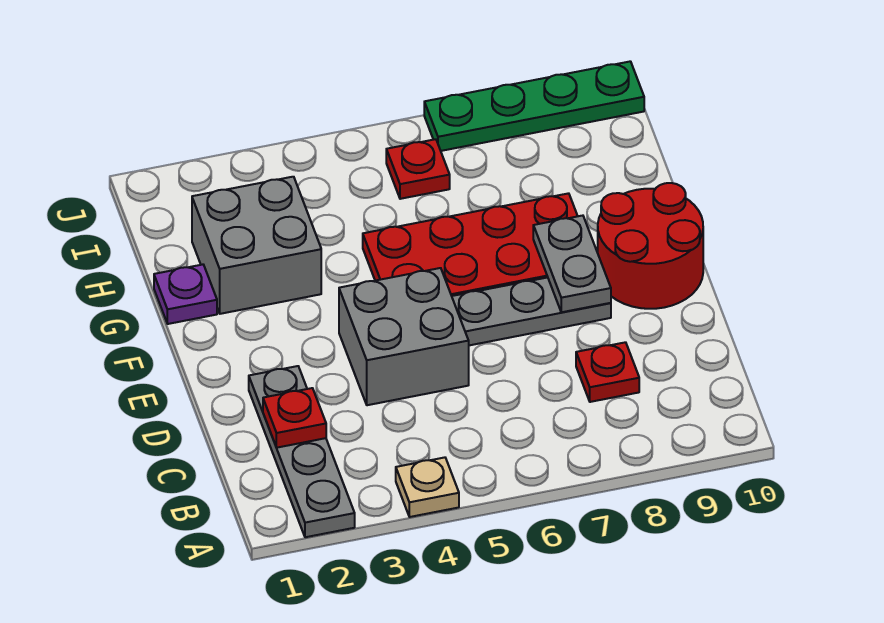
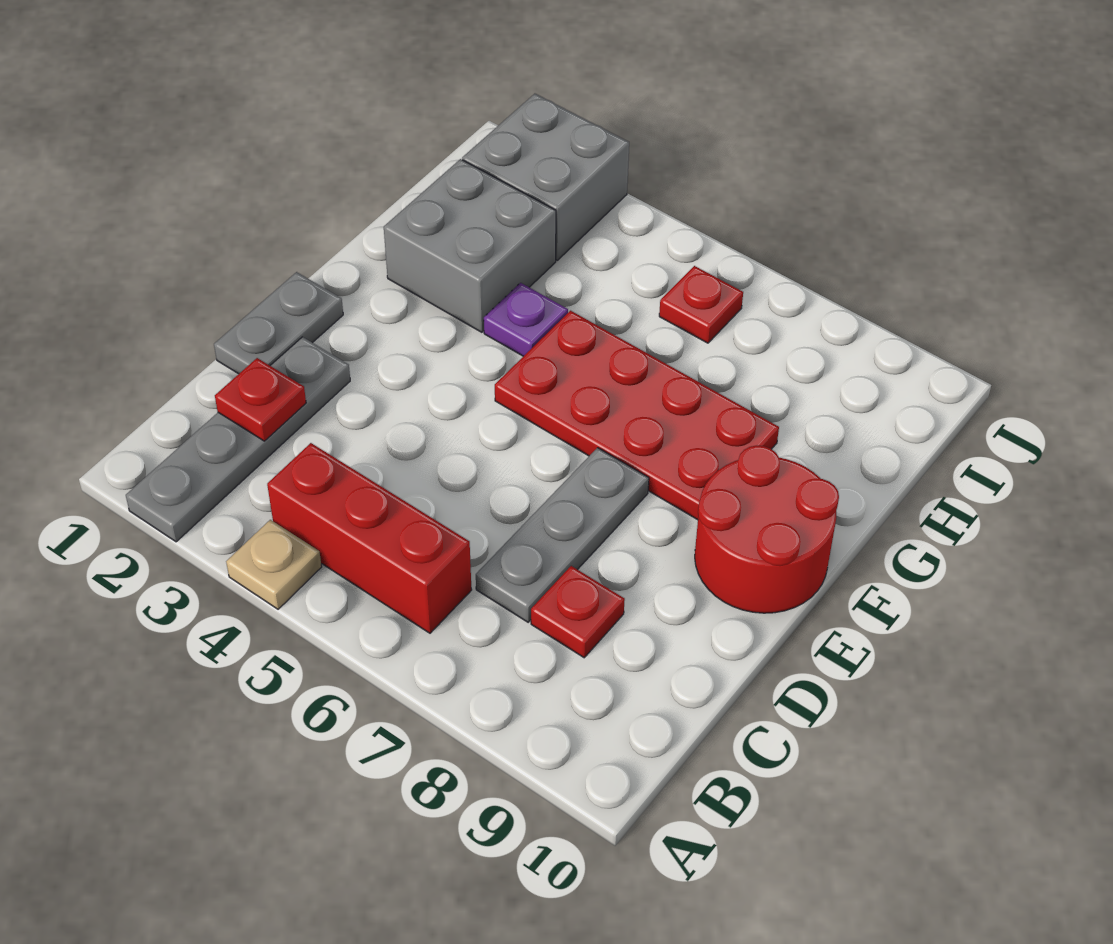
none -> red brick B4:B6 level 1
grey brick D4:E5 level 1 -> grey brick I2:J3 level 1
grey plate E6:E8 level 1 -> grey plate C7:E7 level 1
grey plate E8:F8 level 2 -> grey plate D1:E1 level 1
purple plate G1 level 1 -> purple plate G4 level 1
green plate J7:J10 level 1 -> none

